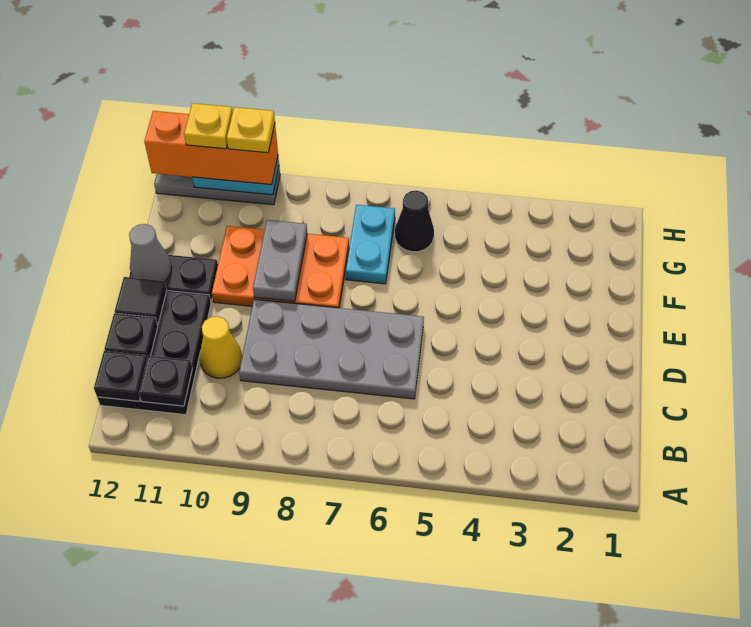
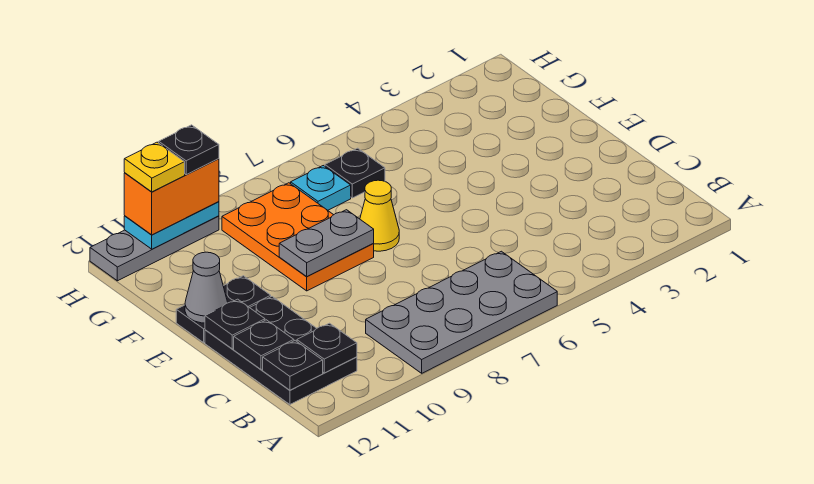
grey plate C6:D9 level 1 -> grey plate A6:B9 level 1
yellow cone C10 level 1 -> yellow cone E7 level 1
black tile D12 level 2 -> black plate D12 level 2
orange plate E8:F10 level 1 -> orange plate E8:G9 level 1
grey plate E9:F9 level 2 -> grey plate E8:E9 level 2
cyan plate F7:G7 level 1 -> cyan plate G7 level 1
black cone G6 level 1 -> black plate G6 level 1
orange brick H10:H12 level 3 -> orange brick H10:H11 level 3
yellow plate H10 level 4 -> black plate H10 level 4

